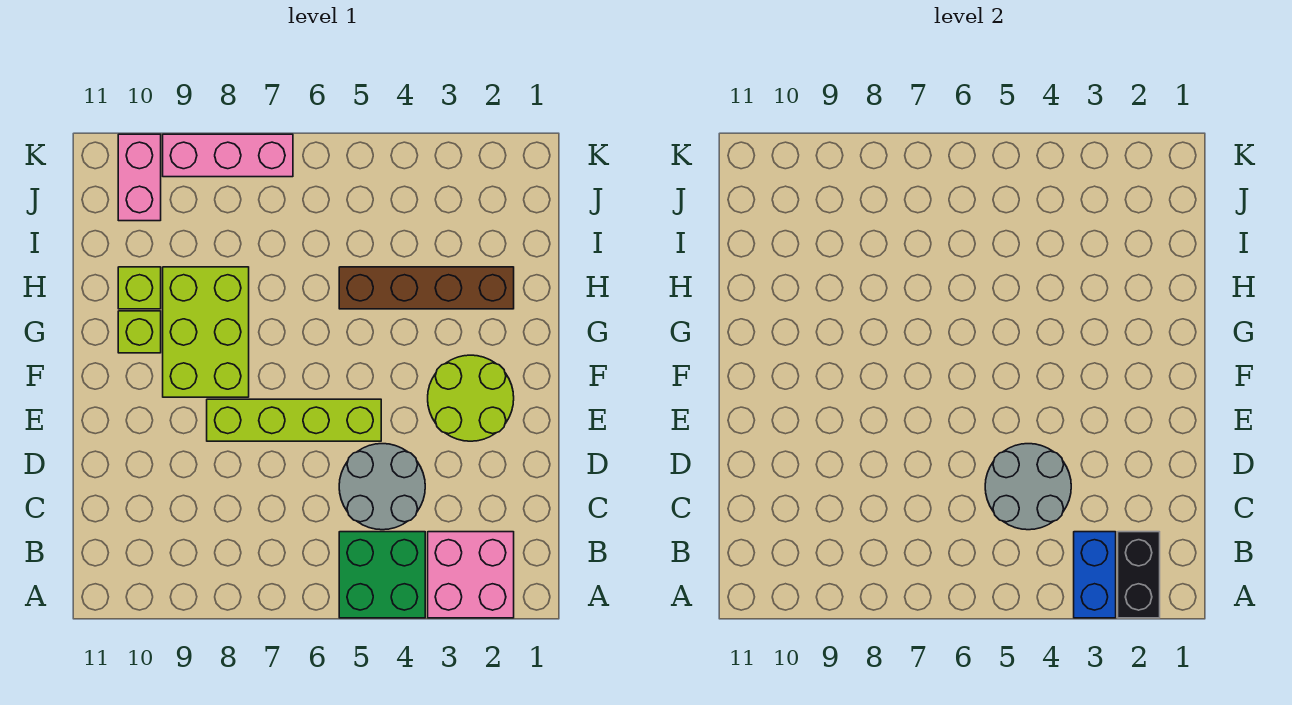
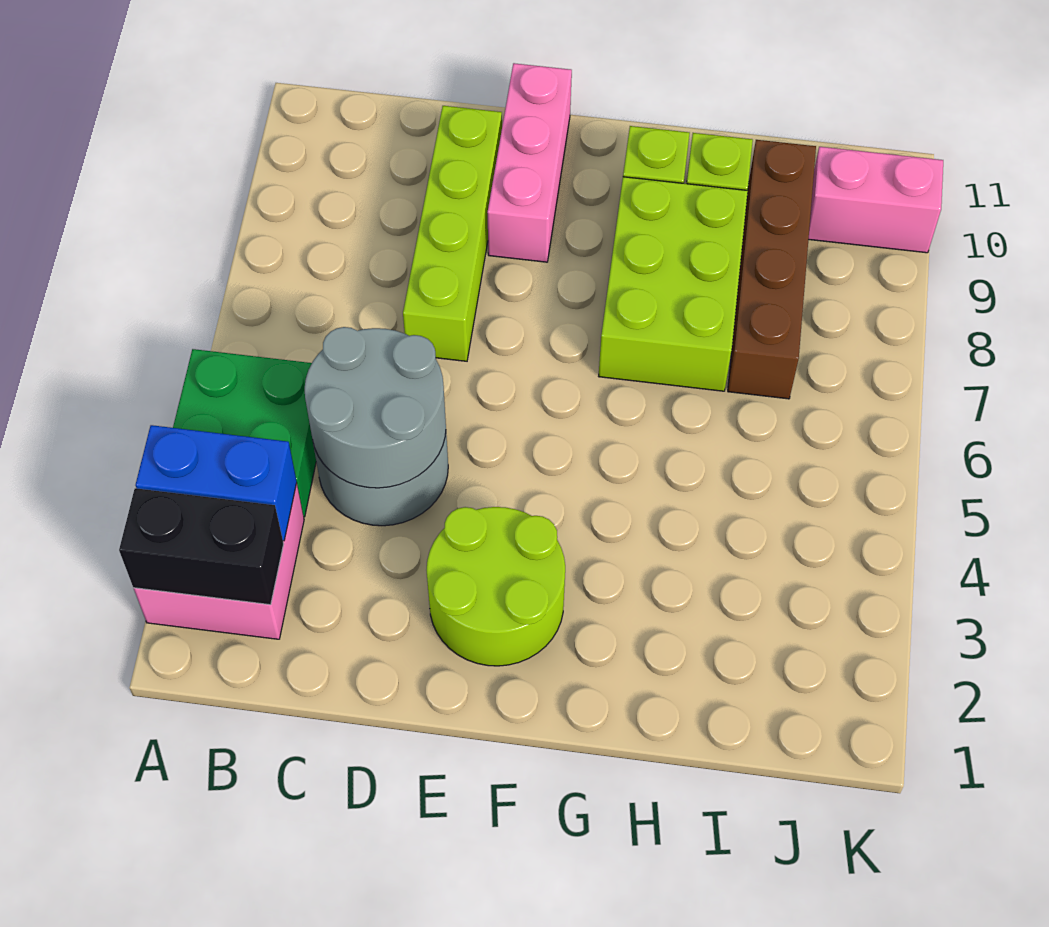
lime brick E5:E8 level 1 -> lime brick D7:D10 level 1
lime brick F8:H9 level 1 -> lime brick G7:H9 level 1
brown brick H2:H5 level 1 -> brown brick I7:I10 level 1
pink brick K7:K9 level 1 -> pink brick E9:E11 level 1

